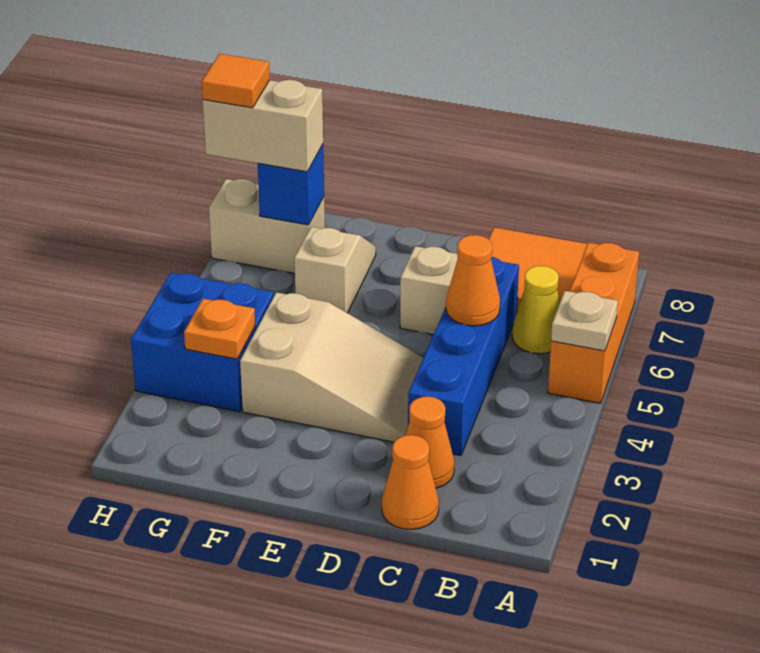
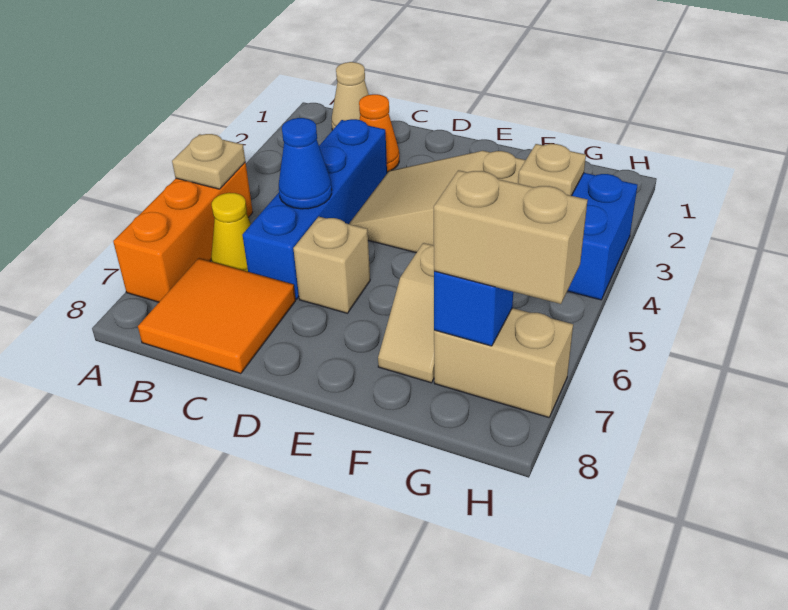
none -> tan cone B1 level 1
orange cone C1 level 1 -> none
orange cone C5 level 2 -> blue cone C5 level 2
orange plate G3 level 2 -> tan plate G3 level 2
orange tile H7 level 4 -> none

